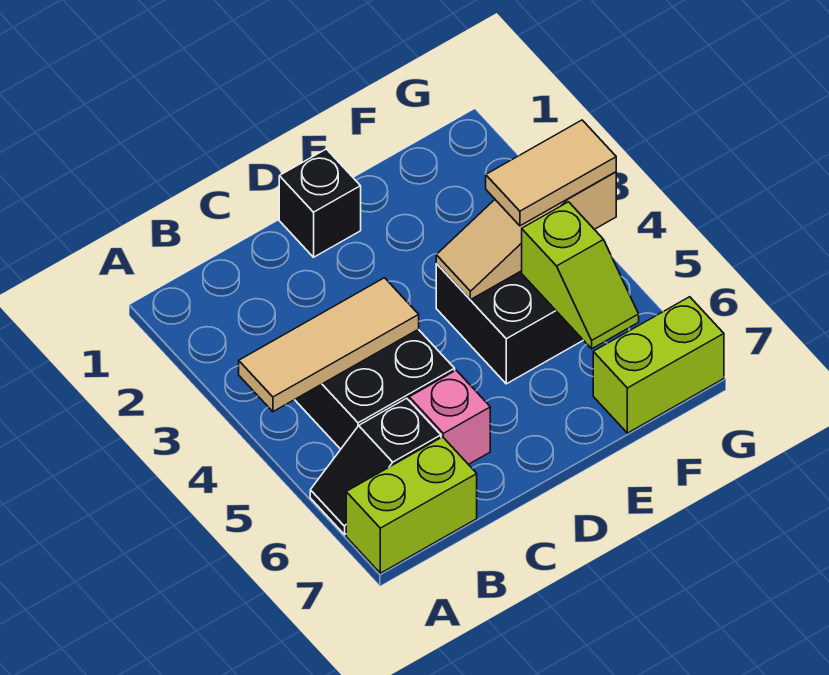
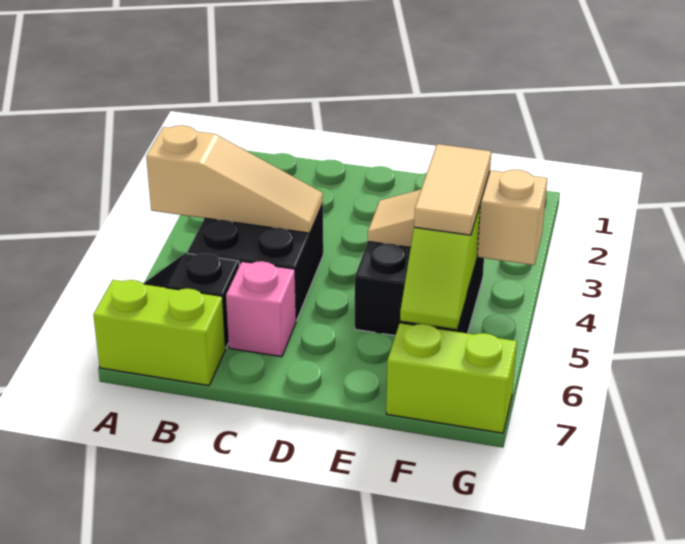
tan tile A4:C4 level 2 -> tan slope A4:C4 level 2 top A
black brick D1 level 1 -> none
tan tile F4:G4 level 3 -> tan tile F4:F5 level 3

